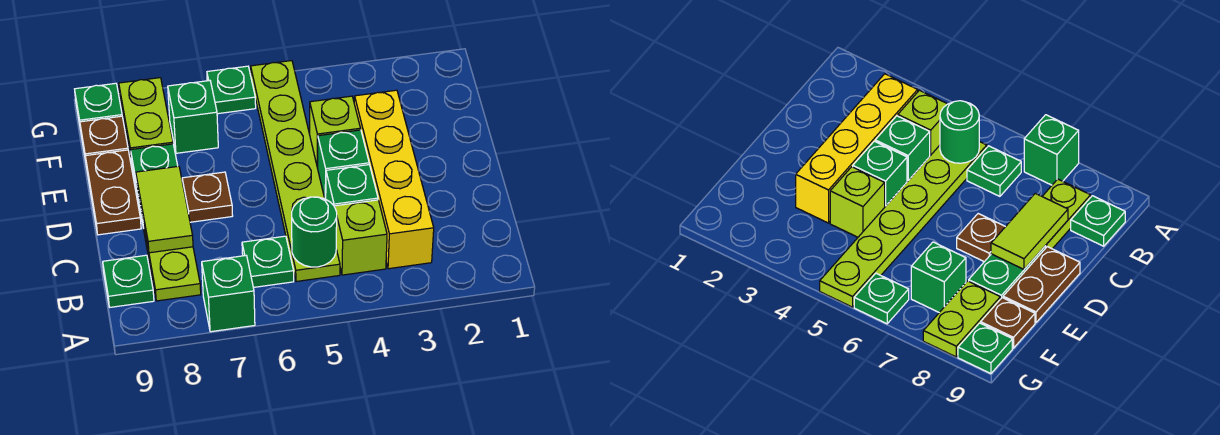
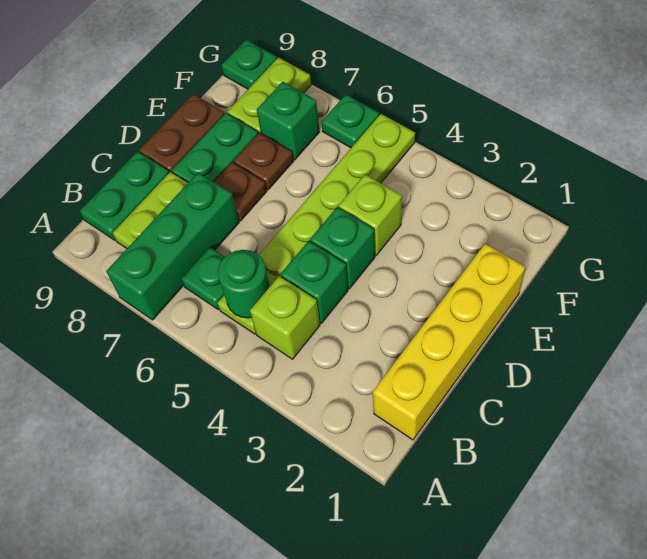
green brick A7 level 1 -> green brick A7:C7 level 1
yellow brick B3:E3 level 1 -> yellow brick B1:E1 level 1
green plate B9 level 1 -> green plate B9:C9 level 1
lime tile C8:D8 level 2 -> none
brown plate F9 level 1 -> brown plate E7 level 1

